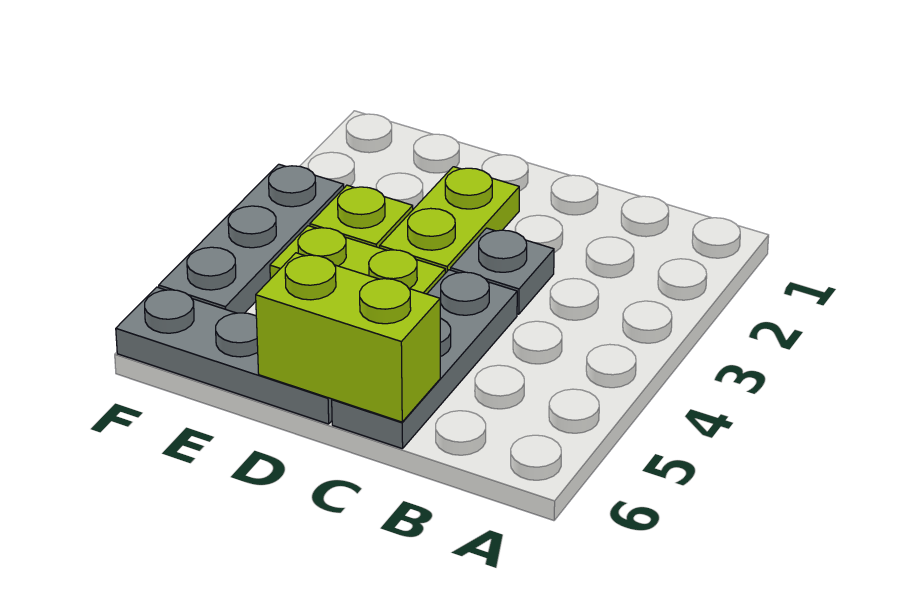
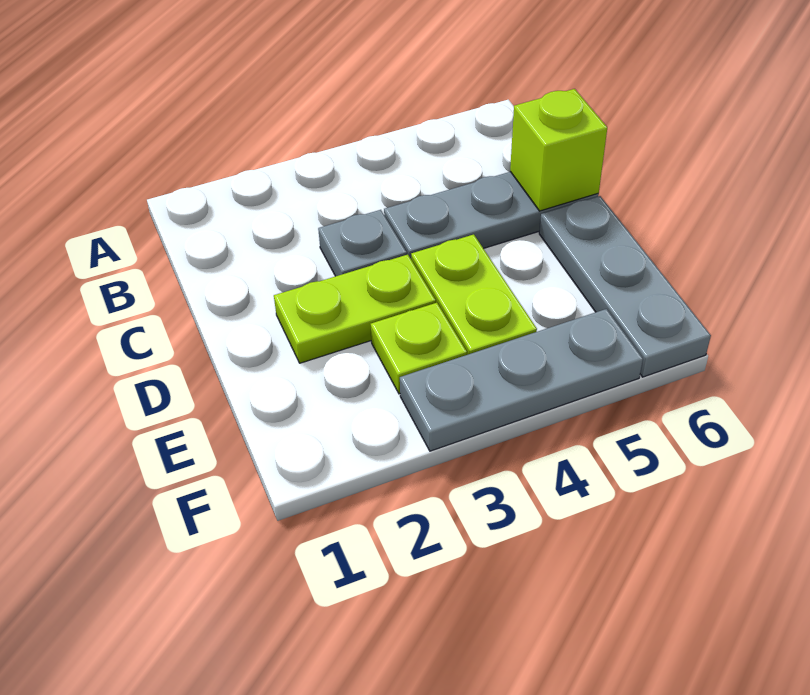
lime brick C6:D6 level 2 -> lime brick C6 level 2

